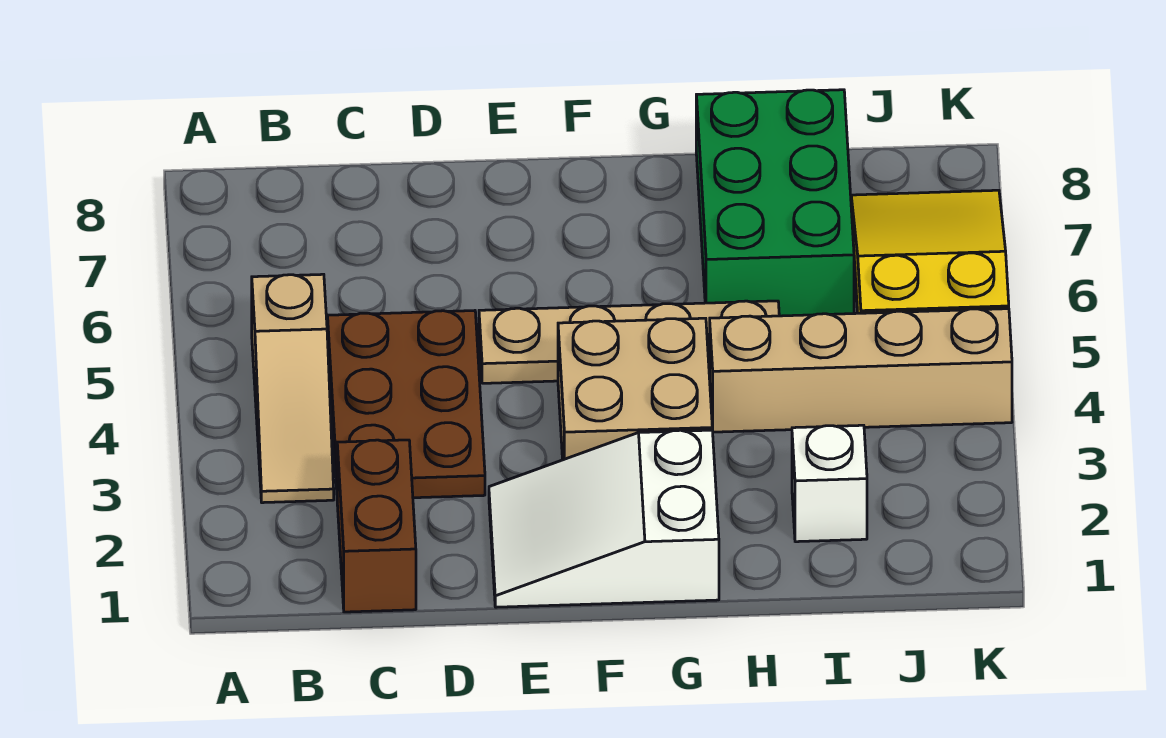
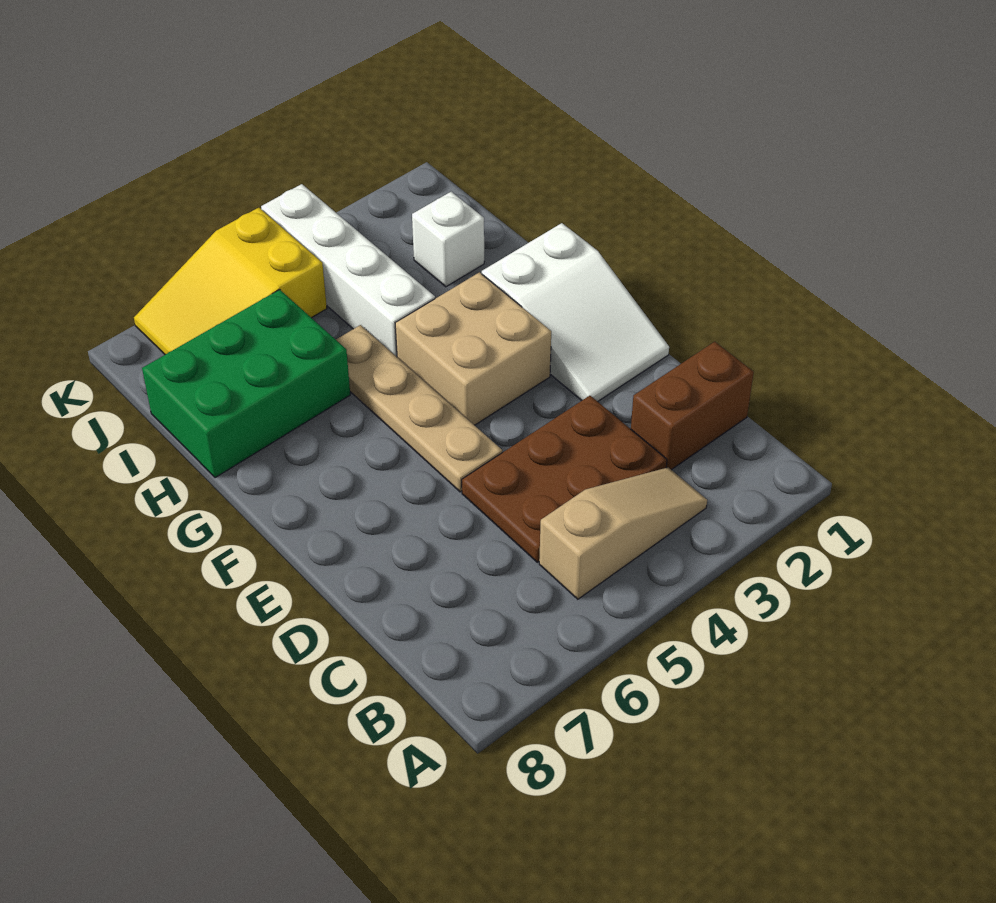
tan brick H4:K4 level 1 -> white brick H4:K4 level 1

